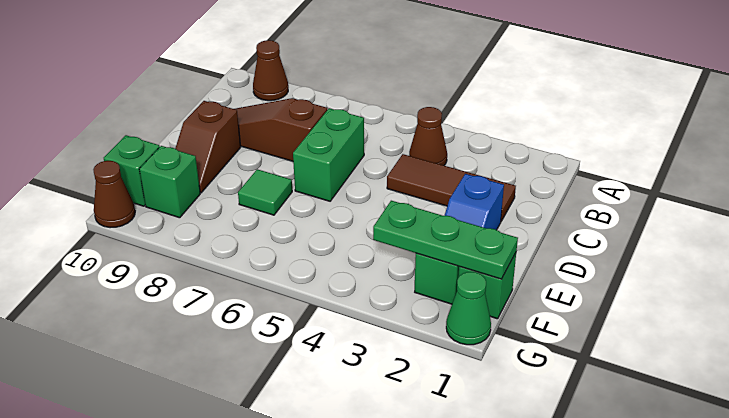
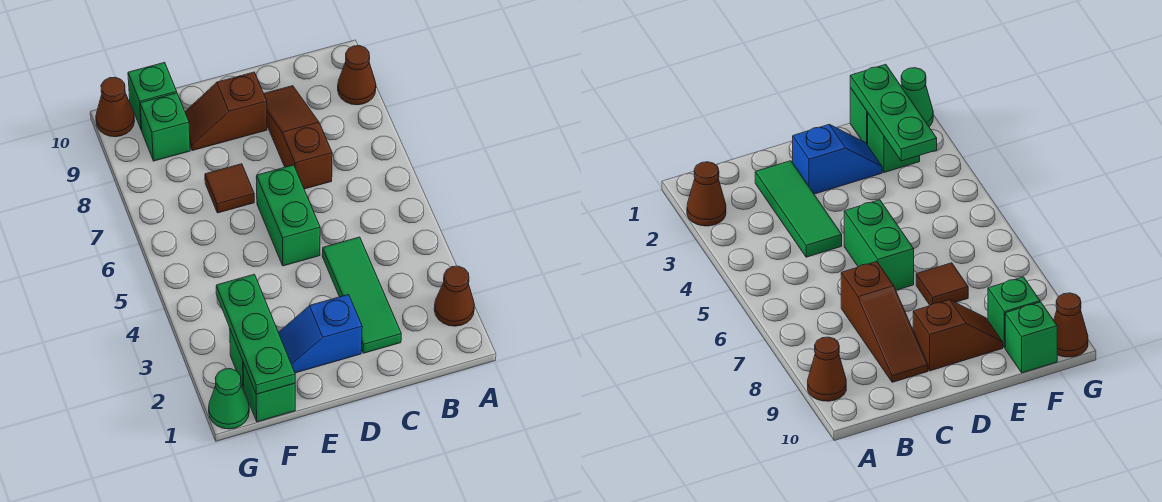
brown cone B4 level 1 -> brown cone A2 level 1
brown tile C2:C4 level 1 -> green tile C2:C4 level 1
green brick C6:D6 level 1 -> green brick D5:D6 level 1
green tile E7 level 1 -> brown tile E7 level 1

